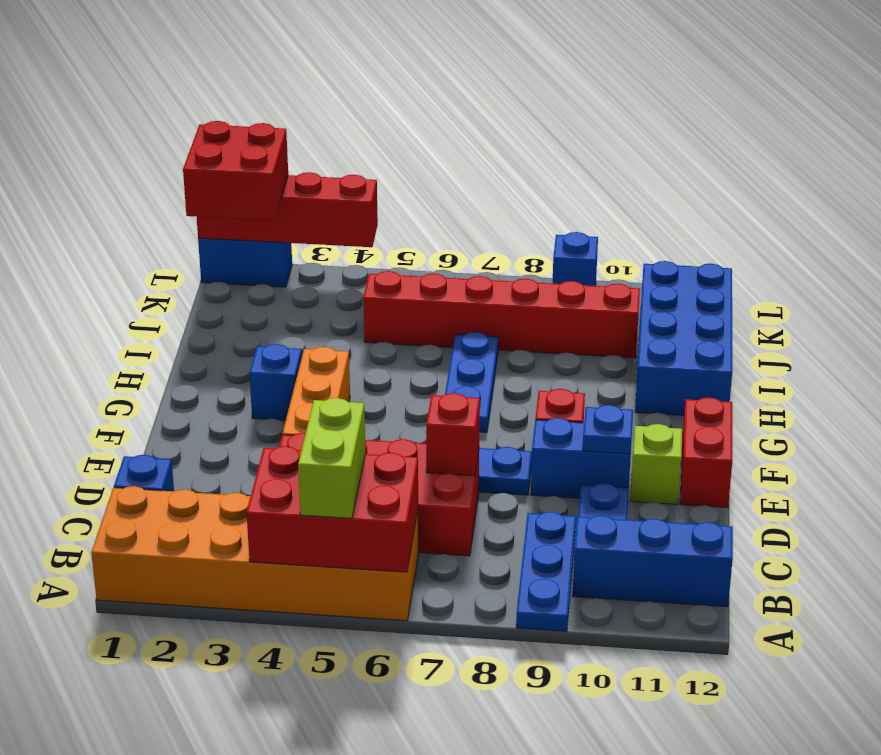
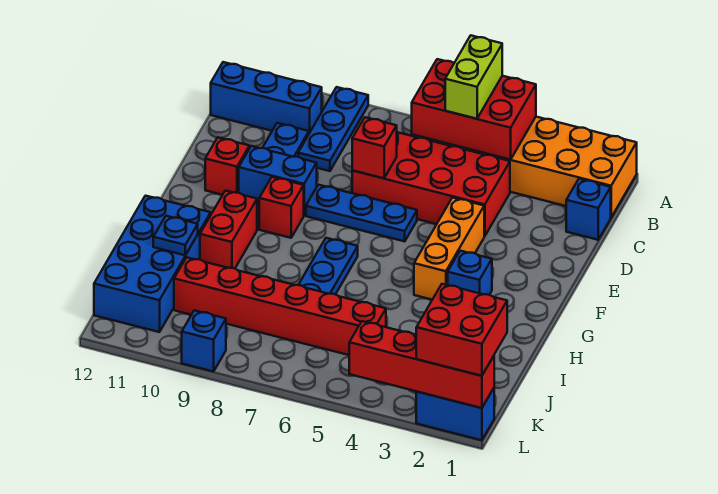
blue plate E10 level 2 -> blue plate I11 level 2
lime brick E11 level 1 -> red brick E11 level 1
red brick E12:F12 level 1 -> red brick G10:H10 level 1

